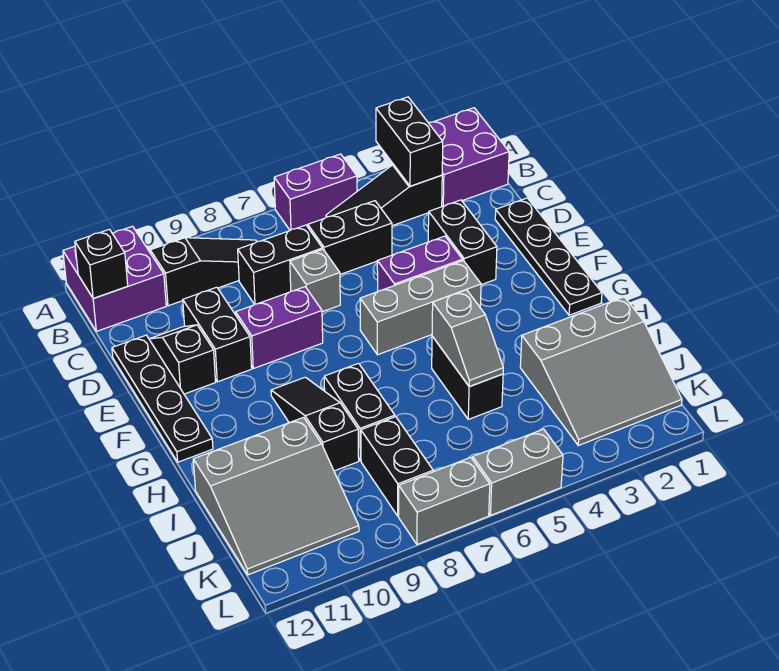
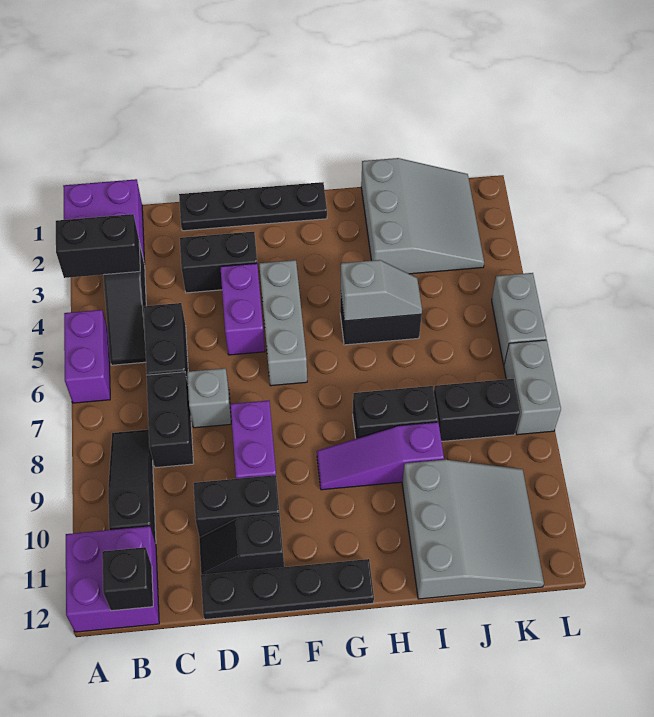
black slope G9:I9 level 1 top I -> purple slope G9:I9 level 1 top I

